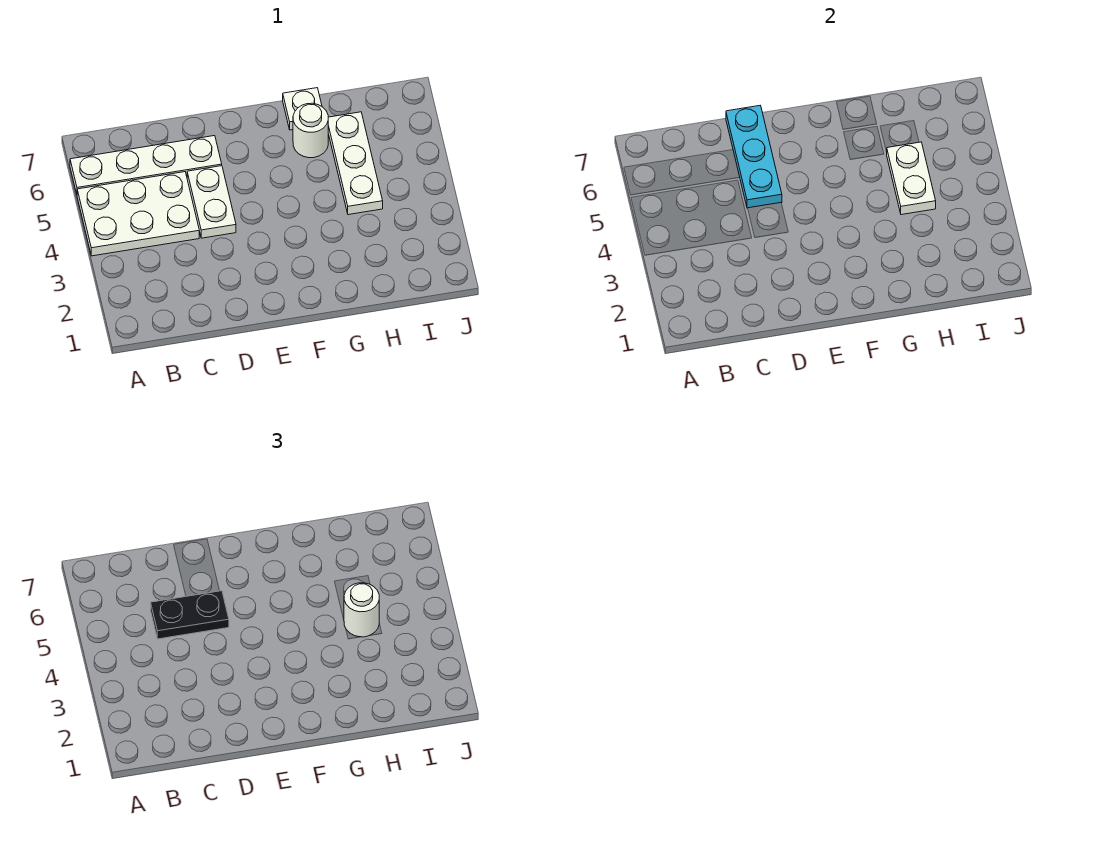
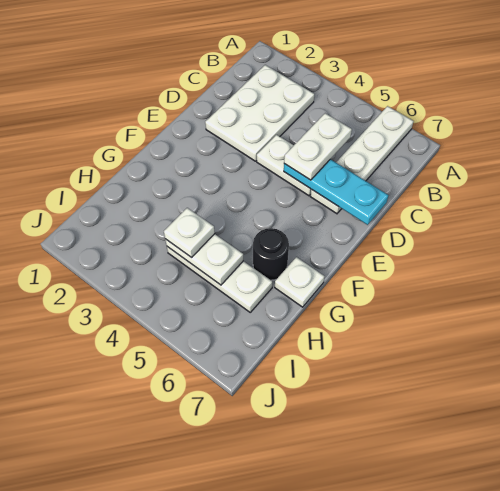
white plate A4:C5 level 1 -> white plate B2:D3 level 1
black plate C5:D5 level 3 -> white plate C5:D5 level 3
white round brick G6 level 1 -> black round brick G6 level 1
white round brick H4 level 3 -> white plate H4 level 3

